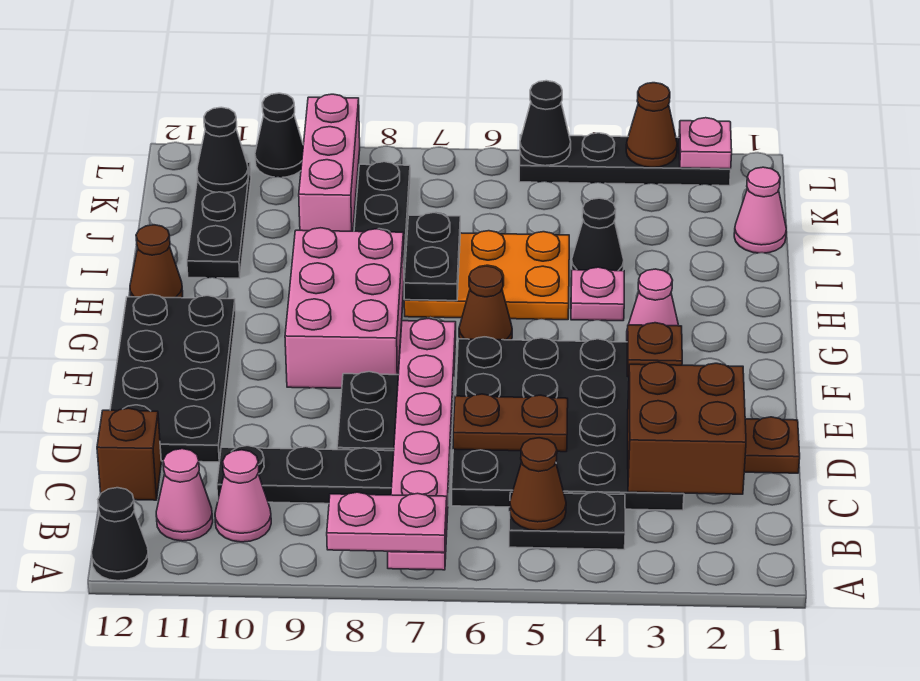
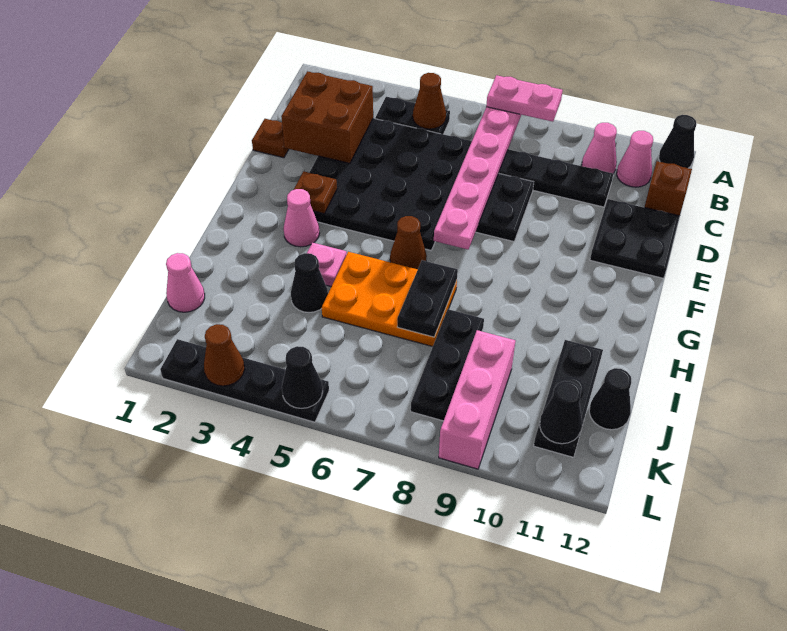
brown plate D5:D6 level 2 -> none
black plate D11:G12 level 1 -> black plate D11:E12 level 1
pink brick F8:H9 level 1 -> none
brown cone H12 level 1 -> none
pink plate L2 level 2 -> none
black cone L10 level 1 -> black cone J12 level 1

